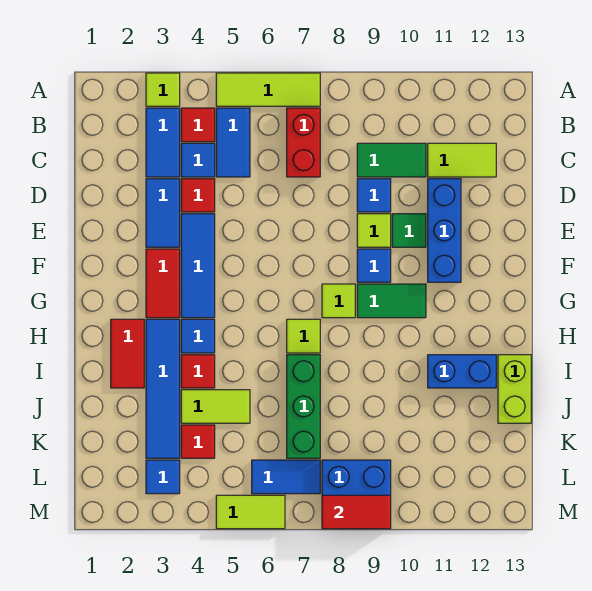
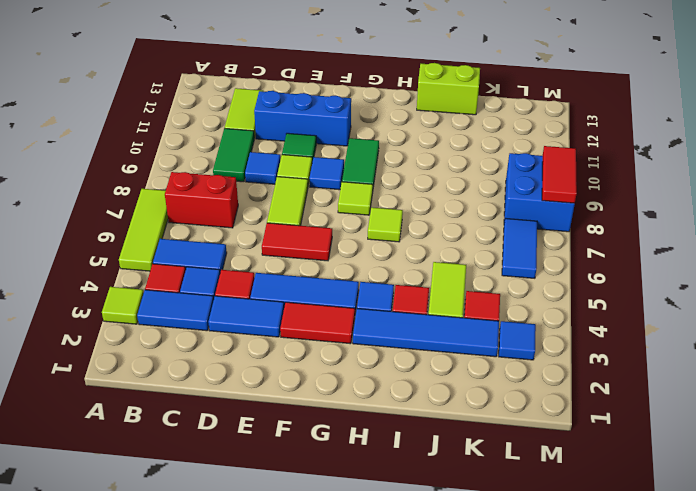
red tile H2:I2 level 1 -> red tile E6:F6 level 1
green brick I7:K7 level 1 -> none
blue brick I11:I12 level 1 -> none
lime tile M5:M6 level 1 -> lime tile E7:E8 level 1

